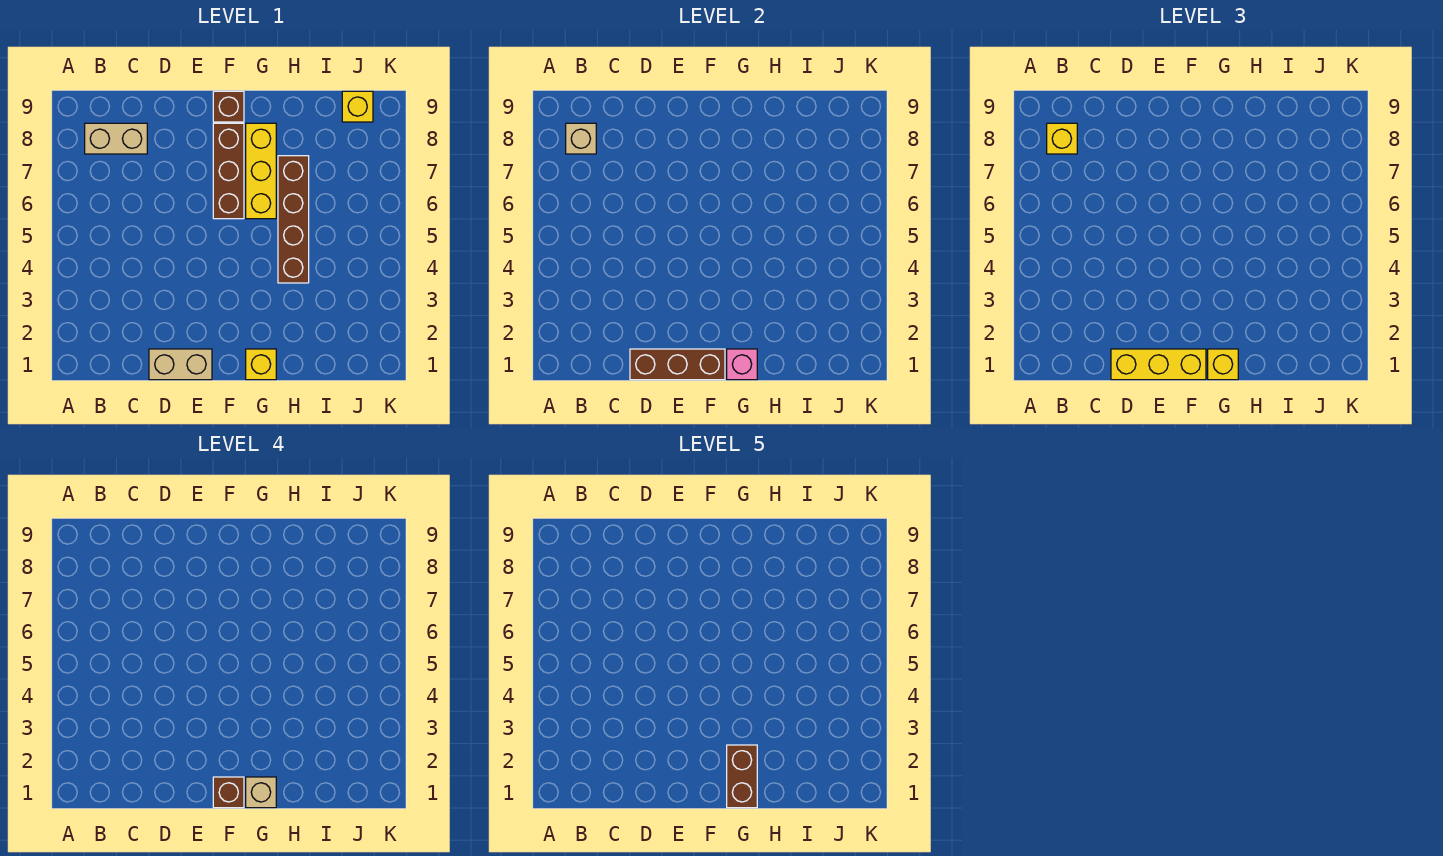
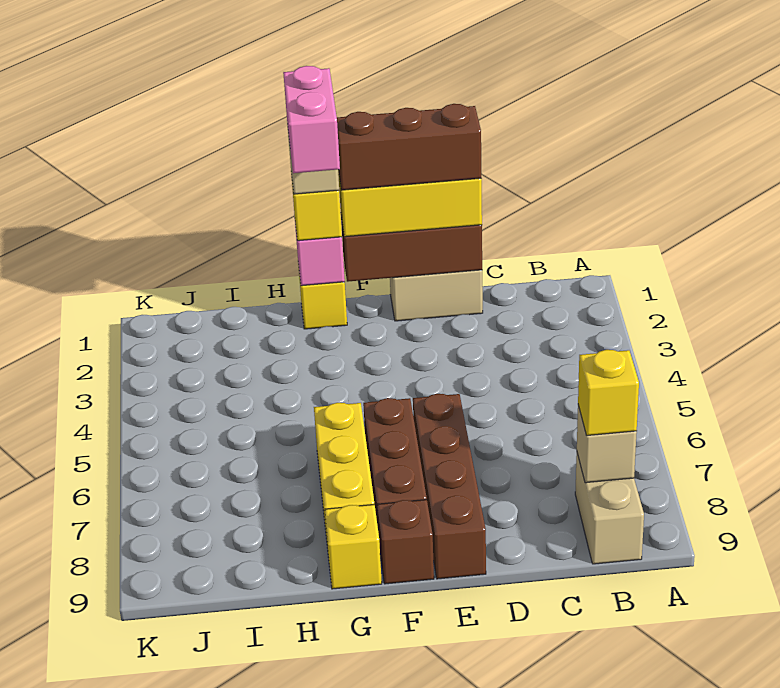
tan brick B8:C8 level 1 -> tan brick B8:B9 level 1
brown brick F1 level 4 -> brown brick D1:F1 level 4
brown brick G1:G2 level 5 -> pink brick G1:G2 level 5
brown brick H4:H7 level 1 -> brown brick E6:E9 level 1
yellow brick J9 level 1 -> yellow brick G9 level 1

